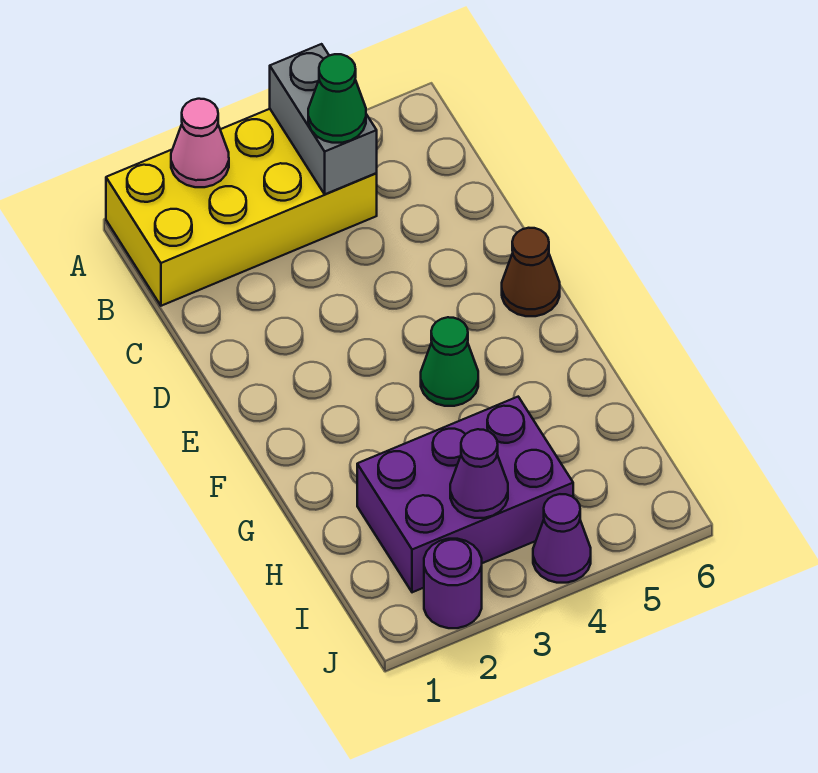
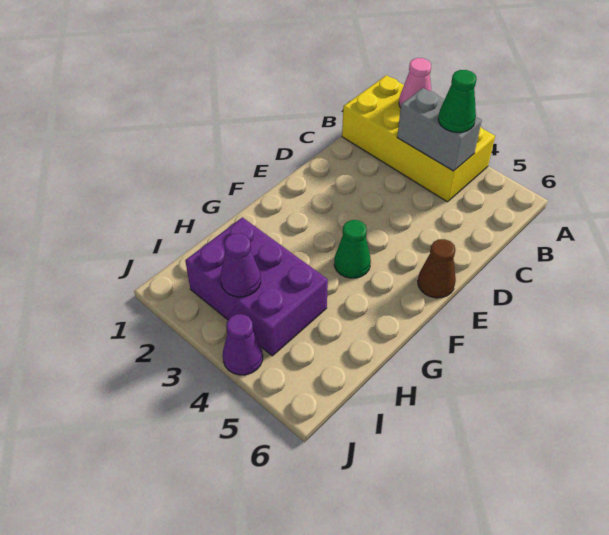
grey brick A4:B4 level 2 -> grey brick B3:B4 level 2
purple round brick J2 level 1 -> none

